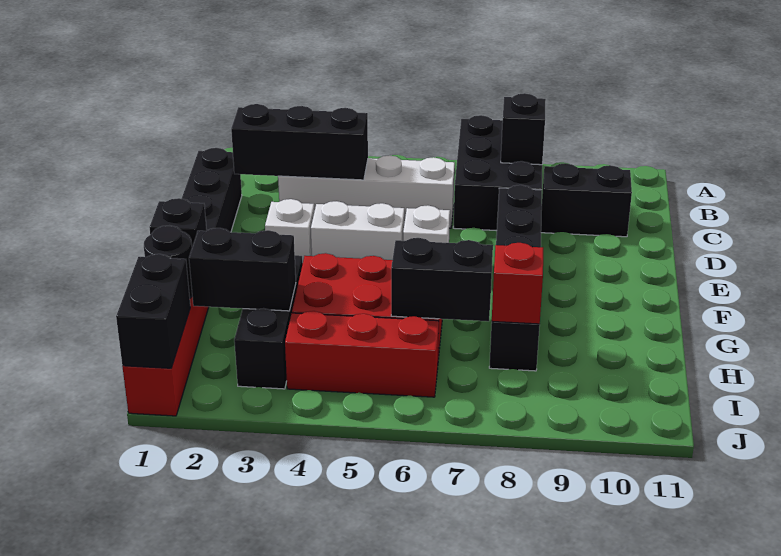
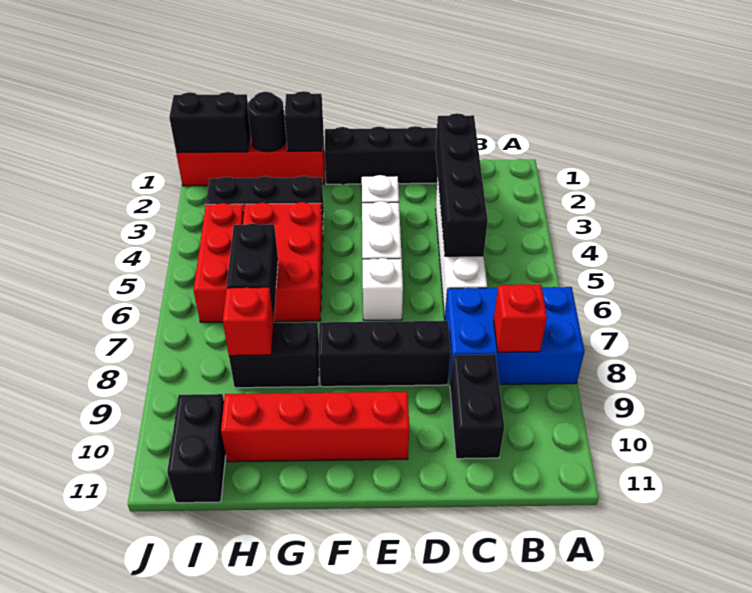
black brick A7:C8 level 1 -> blue brick A7:C8 level 1
black brick B8 level 2 -> red brick B8 level 2
black brick C2:C4 level 2 -> black brick C2:C5 level 2
none -> red brick E10:H10 level 1
black brick H2:H3 level 2 -> black brick I10:I11 level 1

